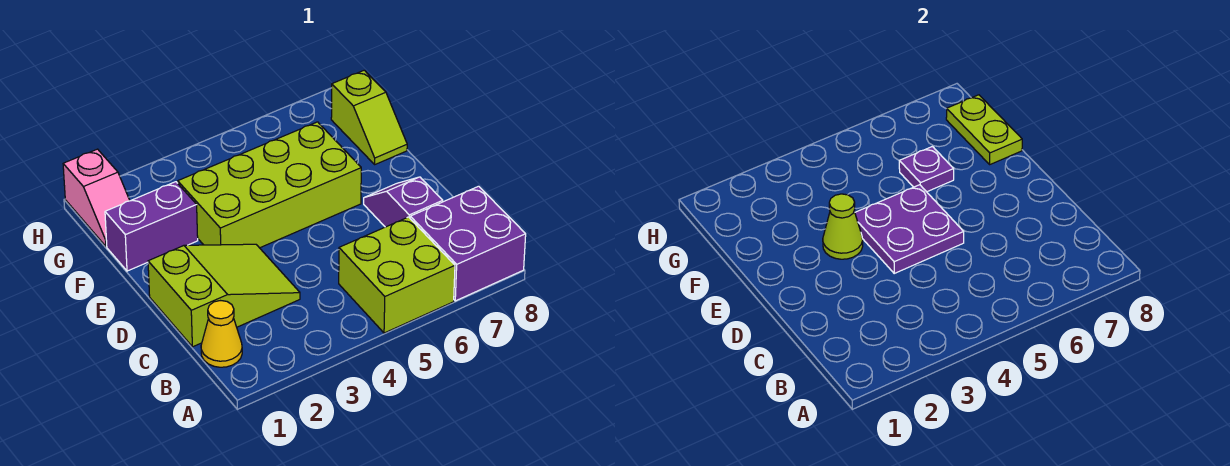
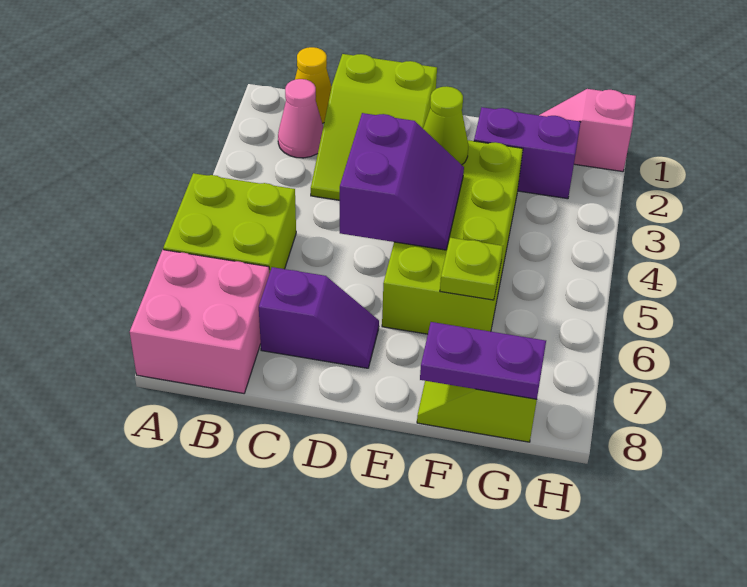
purple brick A7:B8 level 1 -> pink brick A7:B8 level 1
none -> pink cone B2 level 1
purple plate D4:E5 level 2 -> purple slope D4:E5 level 2 top D
purple brick F1:F2 level 1 -> purple brick F2:G2 level 1
purple plate F6 level 2 -> lime plate F6 level 2
lime plate F8:G8 level 2 -> purple plate F8:G8 level 2

